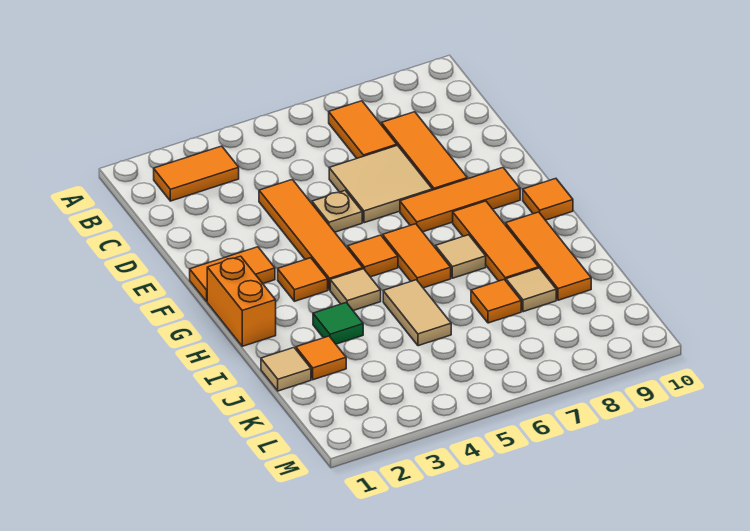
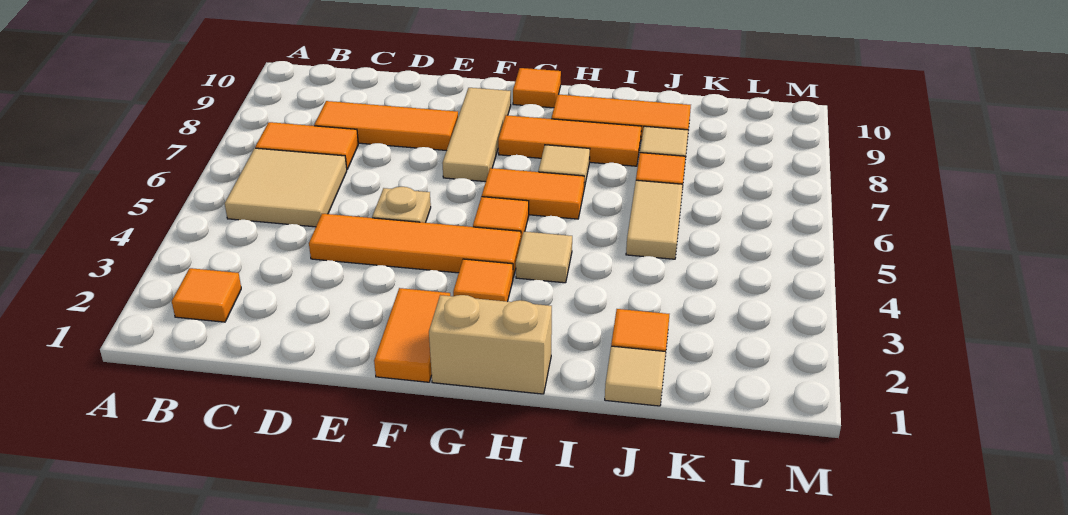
orange tile B2:B3 level 1 -> orange tile B2 level 1
tan tile D6:E7 level 1 -> tan tile B5:C6 level 1
orange tile F7:F9 level 1 -> tan tile F7:F9 level 1
orange brick G1:H1 level 1 -> tan brick G1:H1 level 1
green tile I3 level 1 -> none
tan tile I5:J5 level 1 -> tan tile J5:J6 level 1

